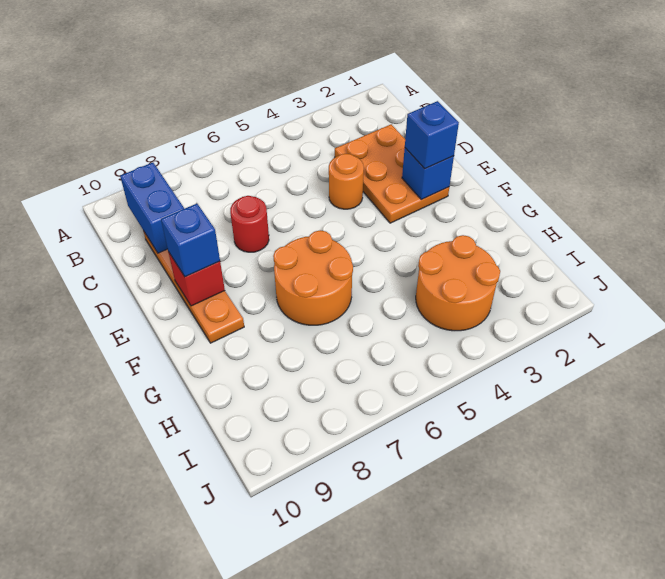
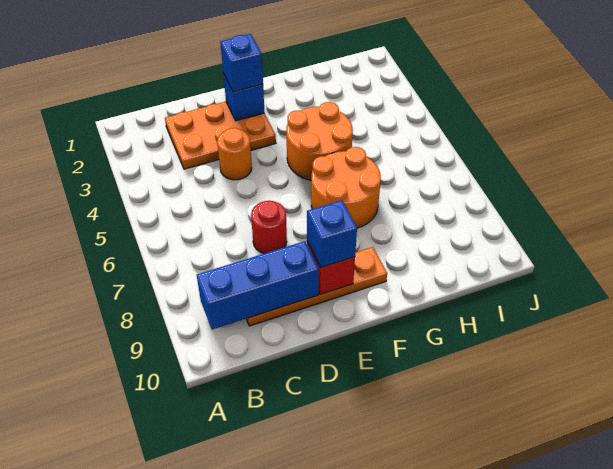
blue brick B9:C9 level 2 -> blue brick B9:D9 level 2
orange round brick H3:I4 level 1 -> orange round brick F4:G5 level 1

